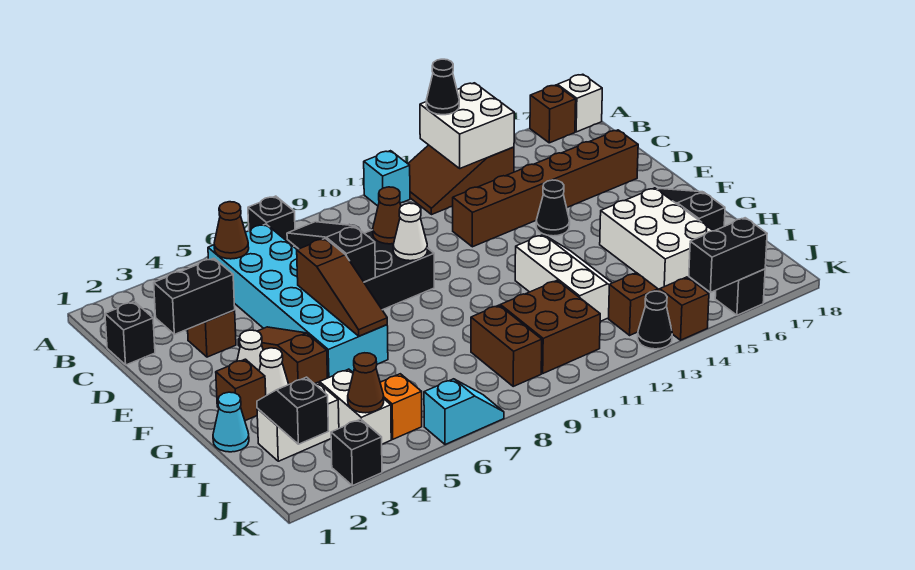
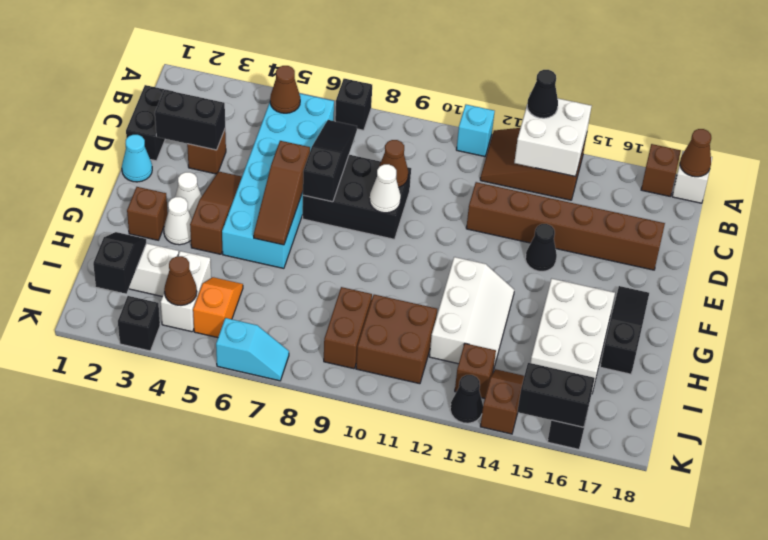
none -> brown cone A18 level 2
black brick C1 level 1 -> black brick C1:D1 level 1
cyan cone H1 level 1 -> cyan cone E1 level 1

